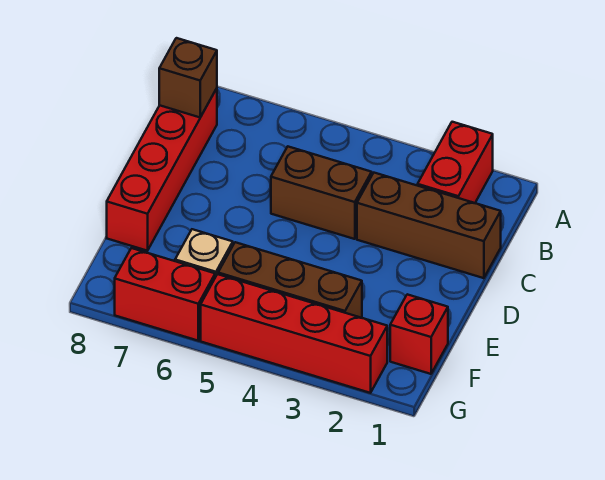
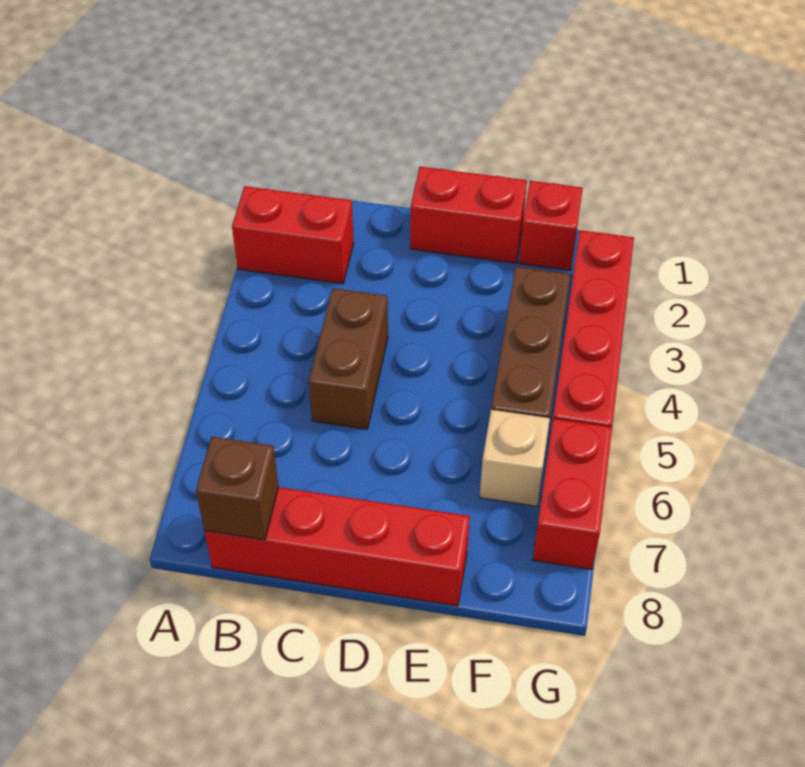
brown brick C1:C3 level 1 -> none
none -> red brick D1:E1 level 1

